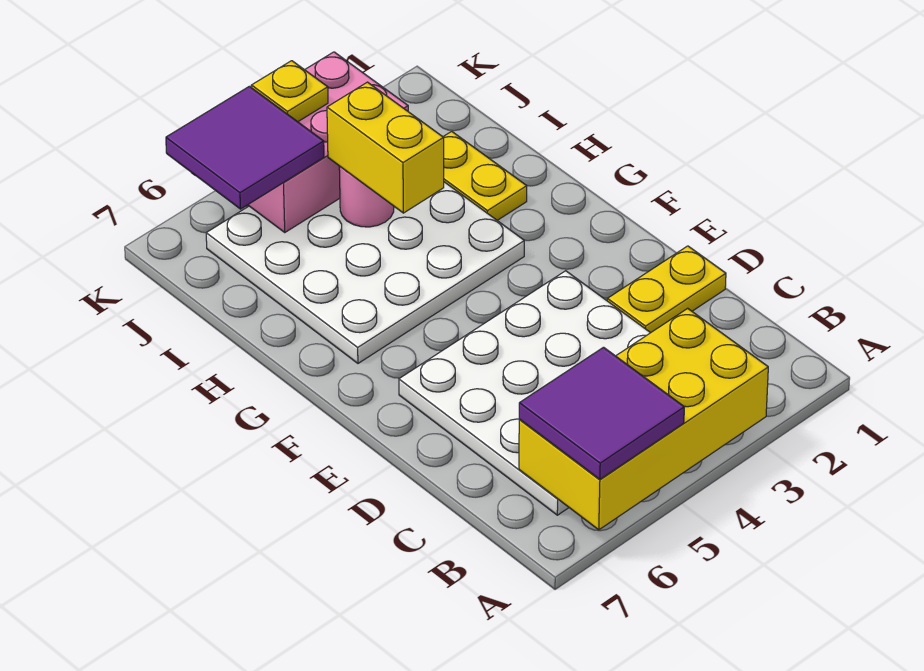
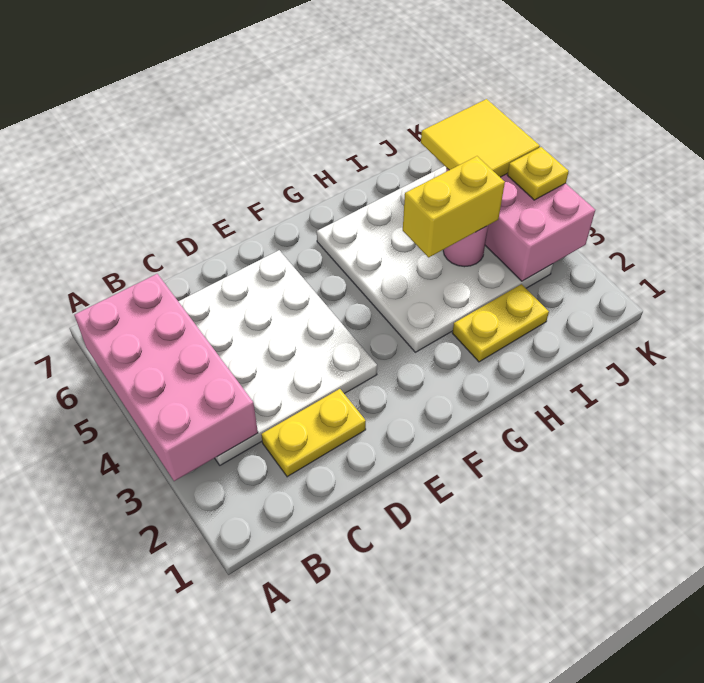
yellow brick A3:B6 level 2 -> pink brick A3:B6 level 2
purple tile A5:B6 level 3 -> none
yellow plate D1:D2 level 1 -> yellow plate C2:D2 level 1
purple tile J5:K6 level 3 -> yellow tile J5:K6 level 3

